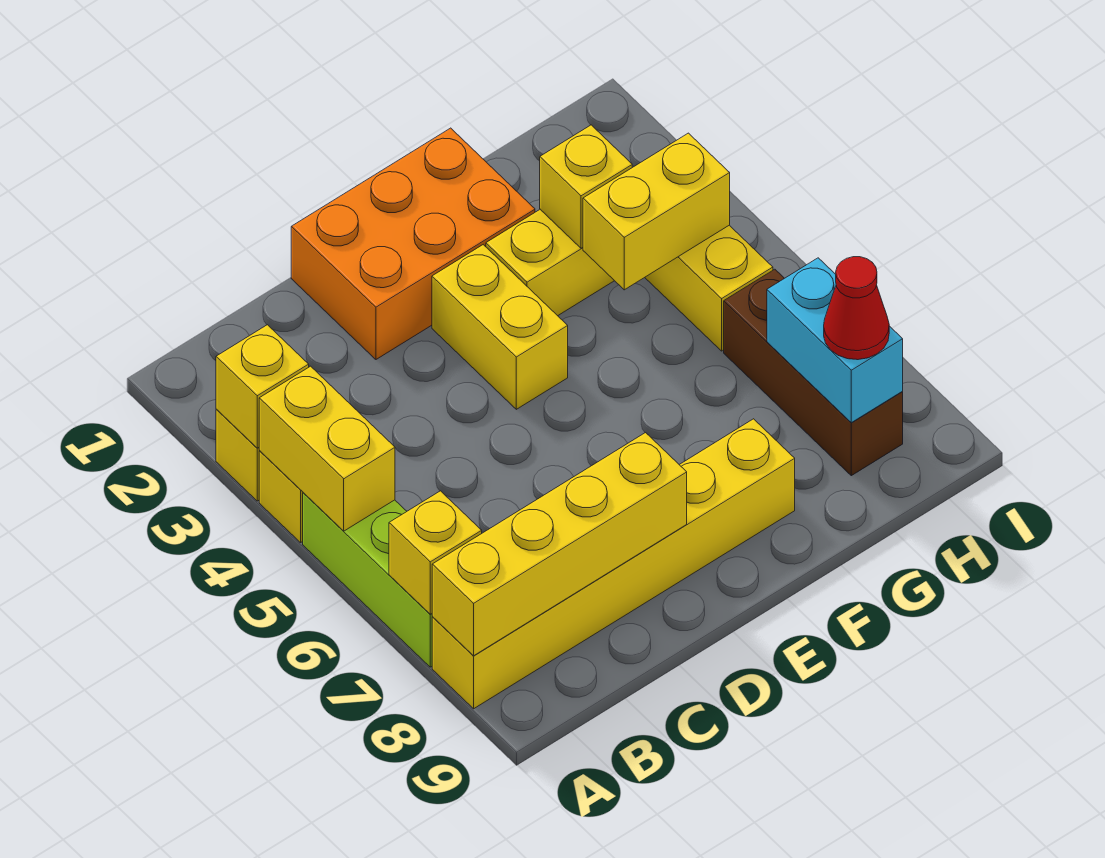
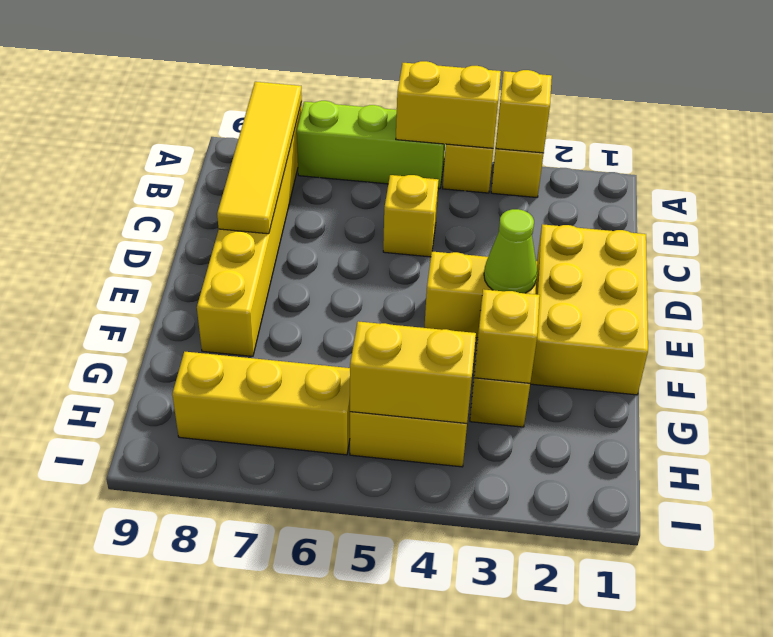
yellow brick A7 level 2 -> yellow brick C5 level 1
yellow brick A8:D8 level 2 -> yellow tile A8:D8 level 2
orange brick D1:F2 level 1 -> yellow brick D1:F2 level 1
none -> lime cone E3 level 2
yellow brick G4:H4 level 2 -> yellow brick H4:H5 level 2
brown brick H6:H8 level 1 -> yellow brick H6:H8 level 1
cyan brick H7:H8 level 2 -> none
red cone H8 level 3 -> none

